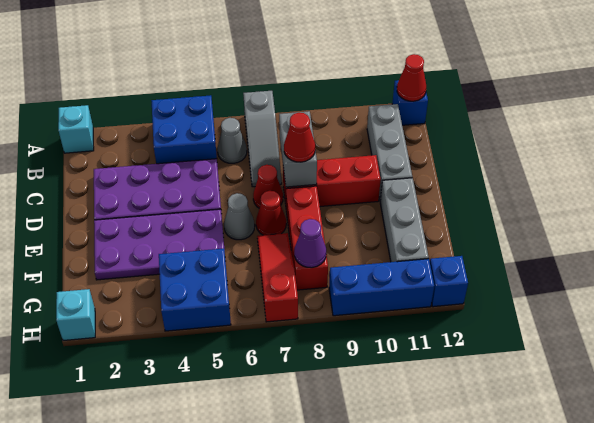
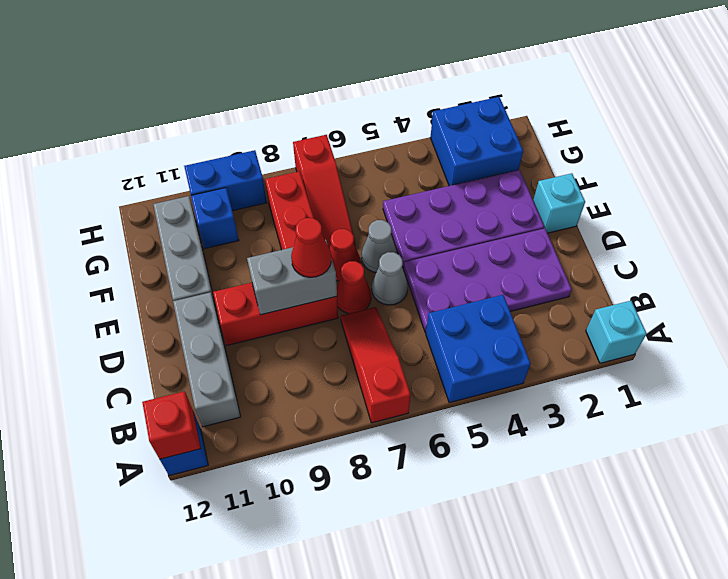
grey slope A7:C7 level 1 top A -> red slope A7:C7 level 1 top A
red cone A12 level 2 -> red brick A12 level 2
grey cone B6 level 1 -> grey cone D6 level 1
grey brick C8:D8 level 2 -> grey brick D8:D9 level 2
blue brick G4:H5 level 1 -> blue brick G2:H3 level 1
purple cone G8 level 2 -> none
cyan brick H1 level 1 -> cyan brick E1 level 1
blue brick H9:H11 level 1 -> blue brick H9:H10 level 1
blue brick H12 level 1 -> blue brick G10 level 1

